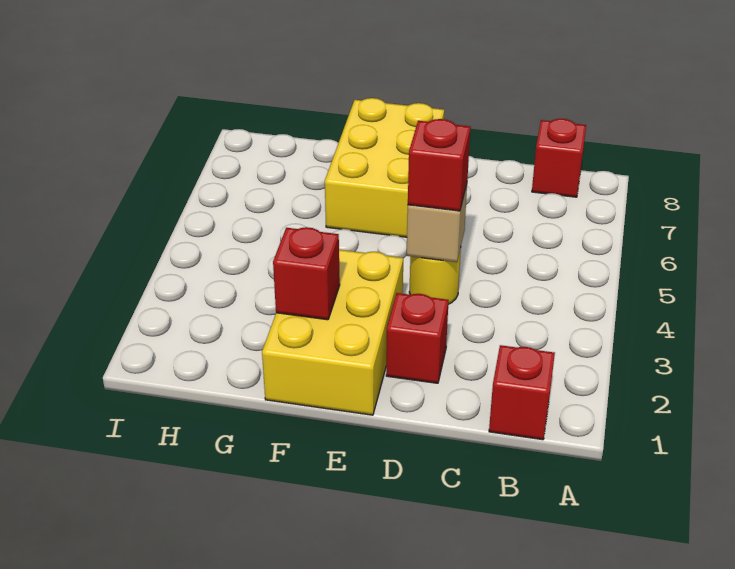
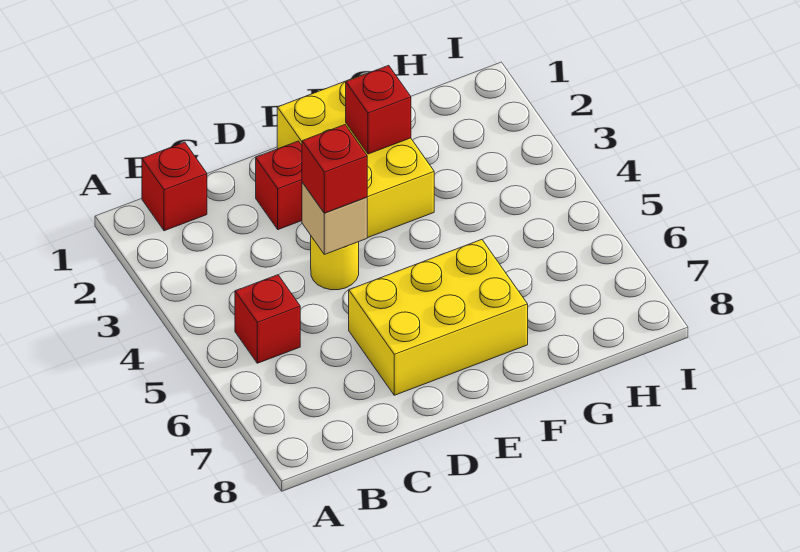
red brick B8 level 1 -> red brick B5 level 1
yellow brick E6:F8 level 1 -> yellow brick D6:F7 level 1

